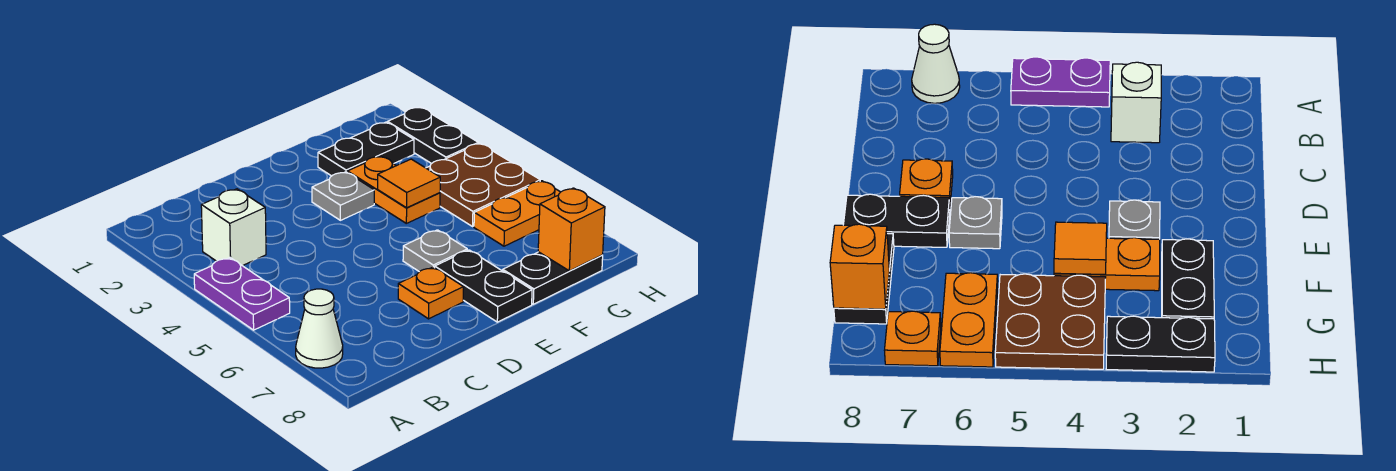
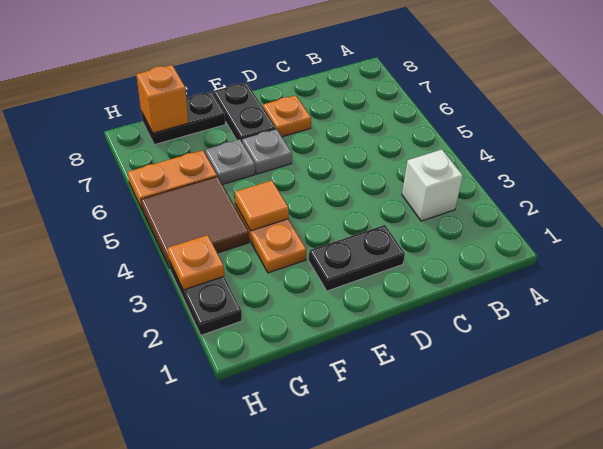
purple plate A4:A5 level 1 -> none
white cone A7 level 1 -> none
grey plate E3 level 1 -> grey plate F6 level 1
black plate F2:G2 level 1 -> black plate D2:E2 level 1
brown plate G4:H5 level 1 -> brown tile G4:H5 level 1
orange plate H7 level 1 -> orange plate H3 level 2

